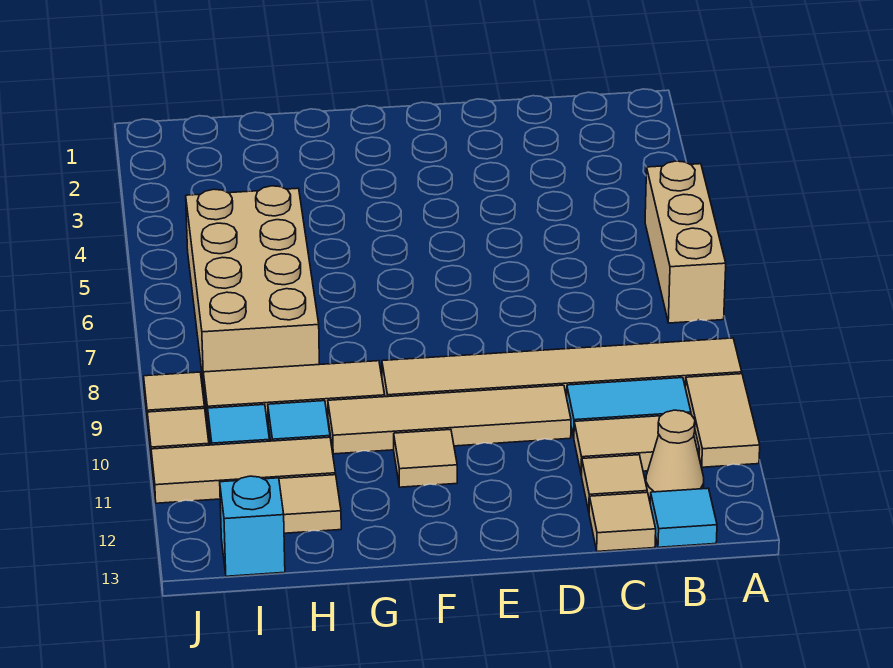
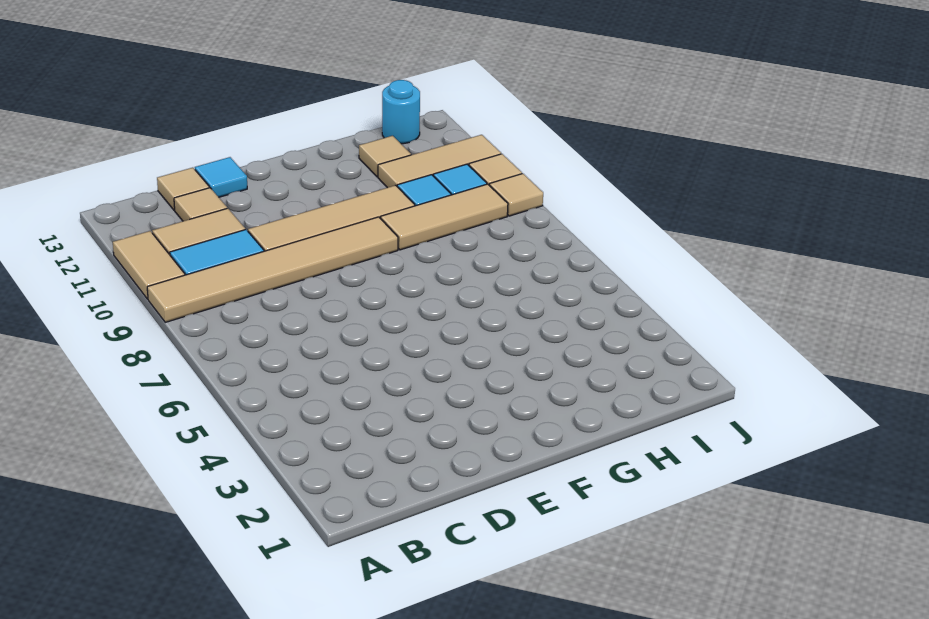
tan brick A5:A7 level 1 -> none
tan cone B12 level 1 -> none
cyan tile B13 level 1 -> cyan tile D13 level 1
tan tile F11 level 1 -> none
tan brick H5:I8 level 1 -> none
cyan brick I13 level 1 -> cyan round brick I13 level 1

